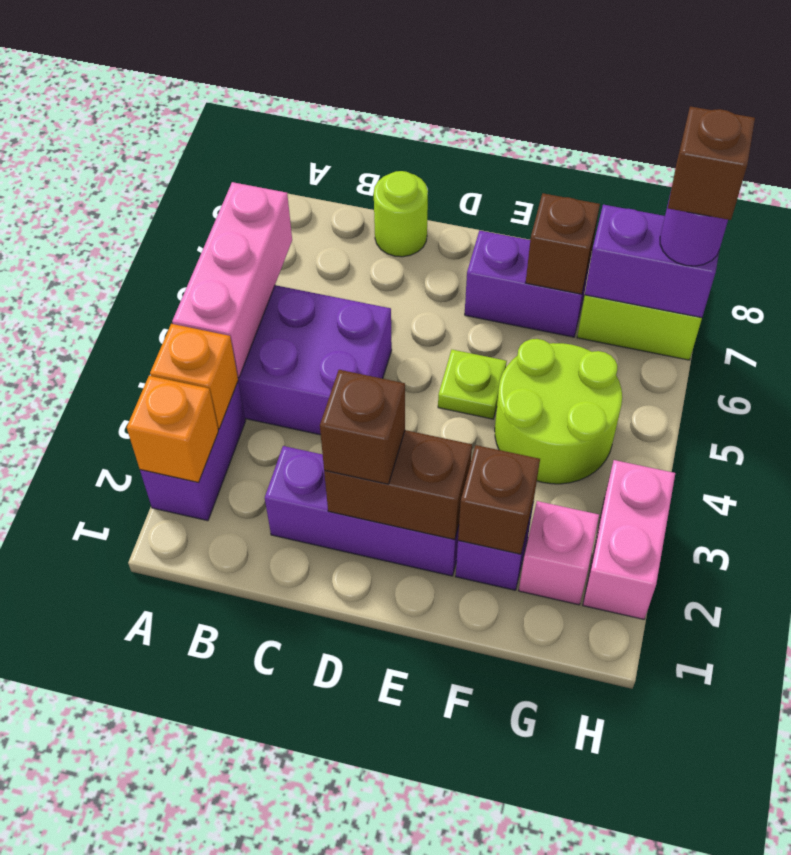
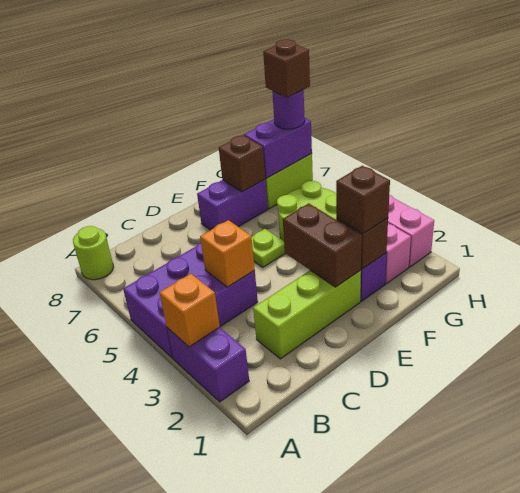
orange brick A2 level 2 -> orange brick C4 level 2
pink brick A4:A6 level 2 -> none
purple brick C2:E2 level 1 -> lime brick C2:E2 level 1
lime round brick C8 level 1 -> lime round brick A8 level 1
brown brick D2:E2 level 2 -> brown brick E2:E3 level 2
brown brick D2 level 3 -> brown brick F2 level 3

